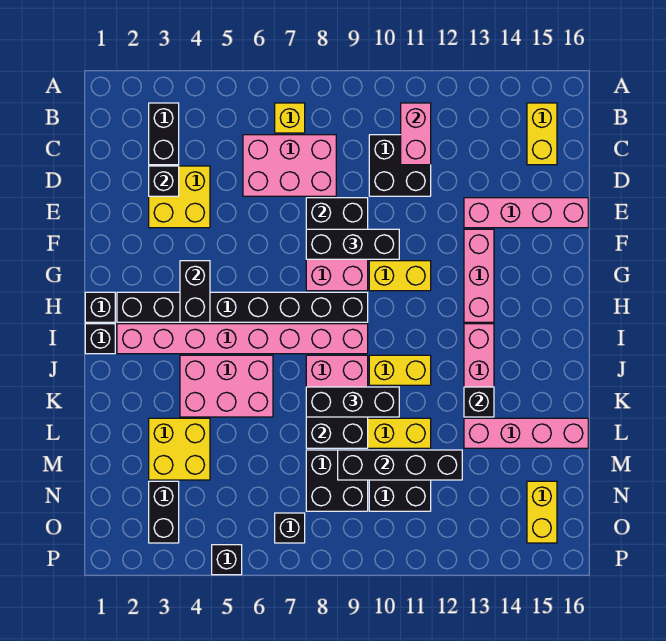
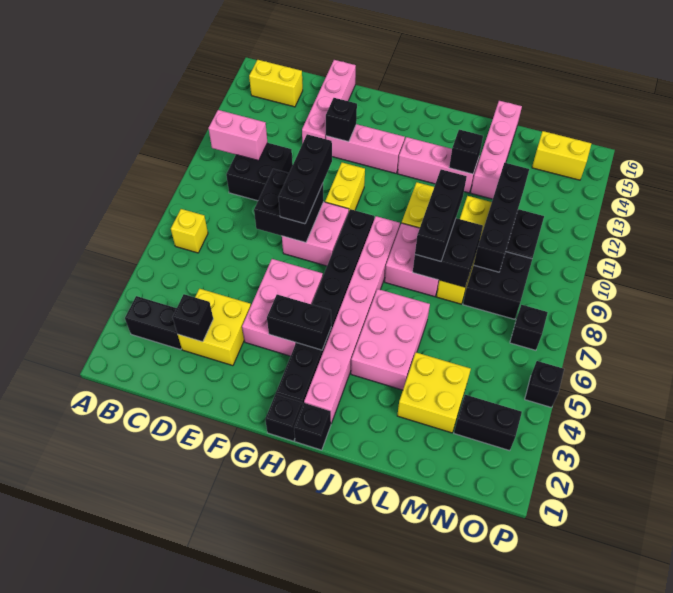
pink brick C6:D8 level 1 -> pink brick F4:G6 level 1
none -> black brick F13 level 2

